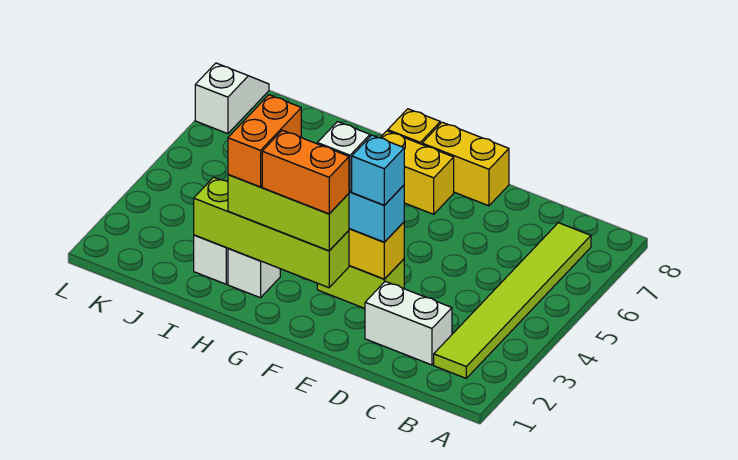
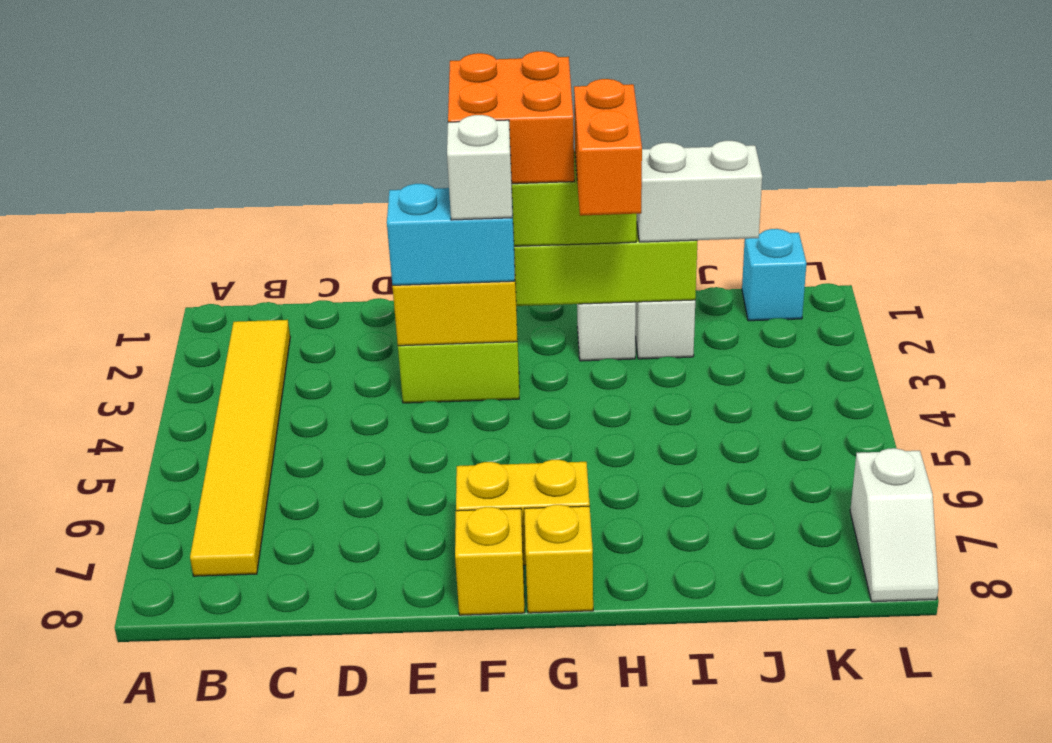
lime tile B2:B7 level 1 -> yellow tile B2:B7 level 1
white brick C2:D2 level 1 -> white brick I2:J2 level 3
cyan brick E3 level 4 -> cyan brick K1 level 1
yellow brick E8:F8 level 1 -> yellow brick F8 level 1
orange brick F2:G2 level 4 -> orange brick F1:G2 level 4

